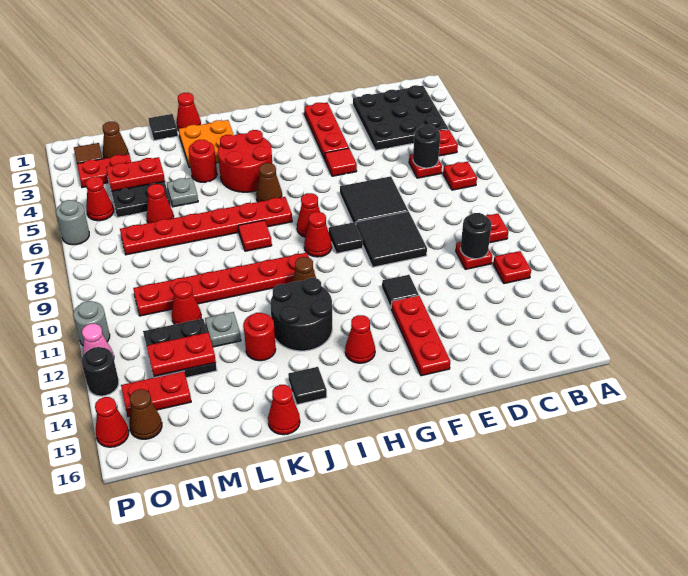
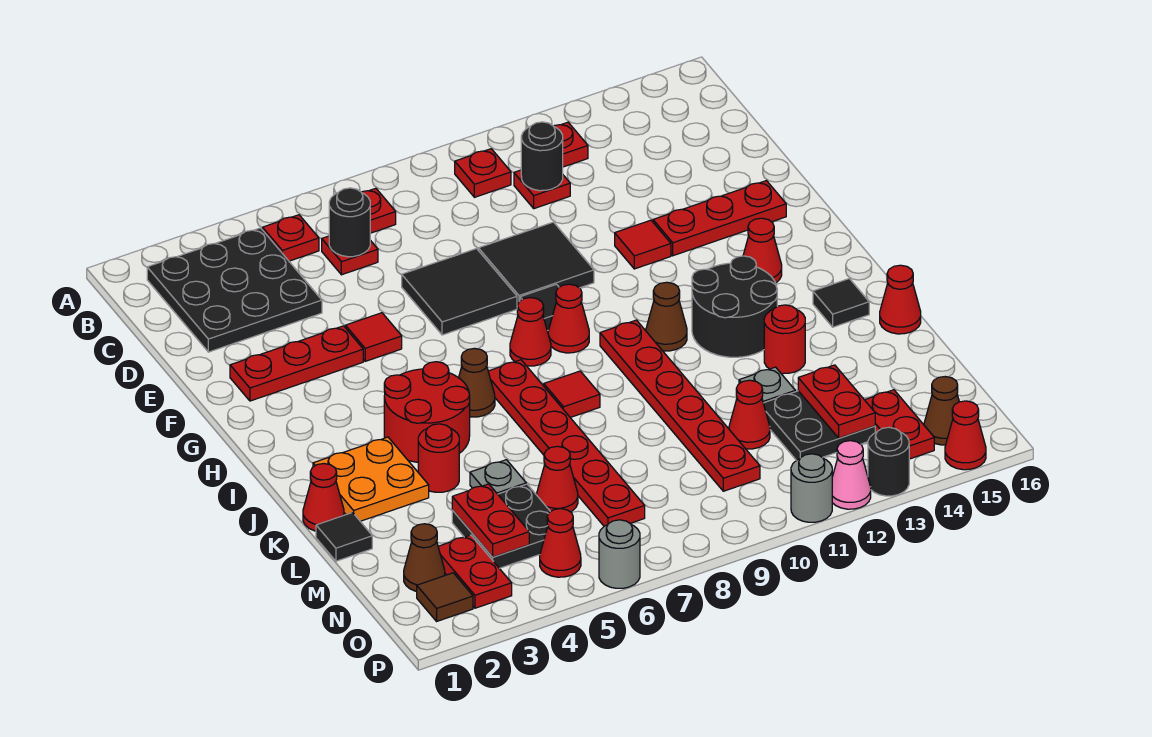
black tile F12 level 1 -> red tile F12 level 1

